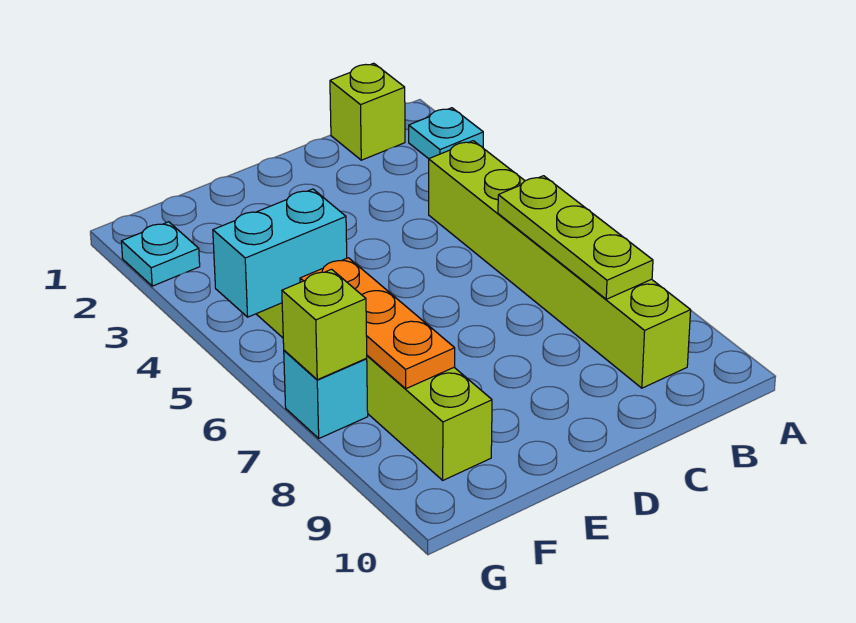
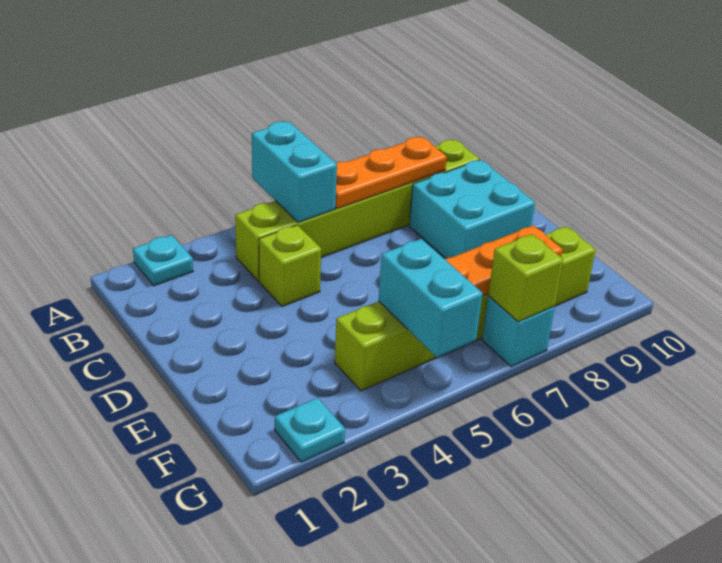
none -> cyan brick A5:B5 level 2
lime brick B1 level 1 -> lime brick C4 level 1
lime plate B6:B8 level 2 -> orange plate B6:B8 level 2
none -> cyan brick C8:D9 level 1

